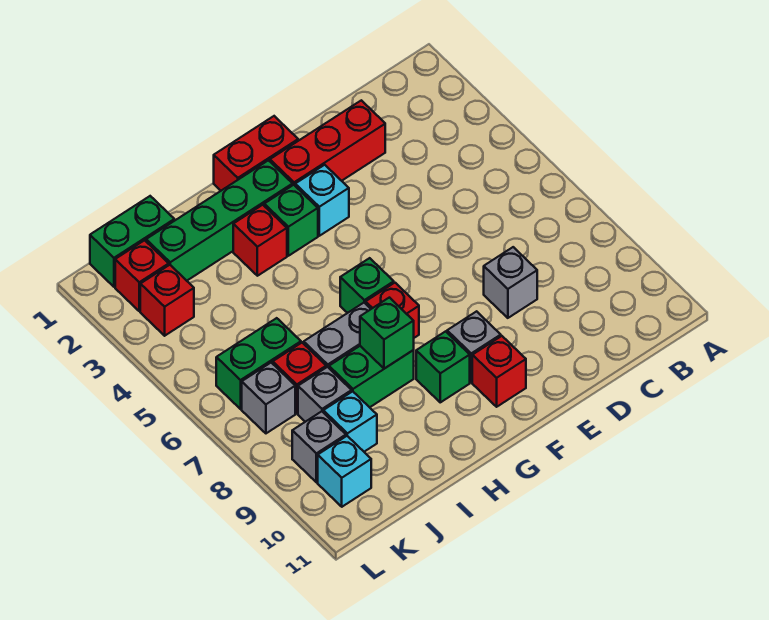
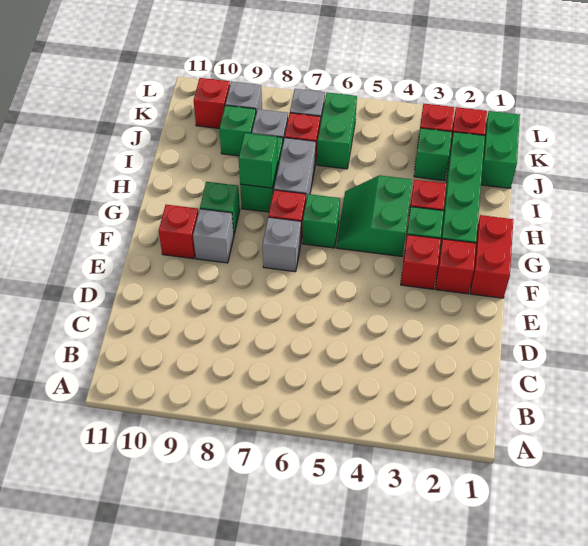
red brick D2:F2 level 1 -> red brick F2 level 1
grey brick D8 level 1 -> grey brick F7 level 1
cyan brick F3 level 1 -> red brick F3 level 1
none -> green slope G4:H5 level 1 top 4
none -> green brick J3 level 1
cyan brick J9 level 1 -> green brick J9 level 1
cyan brick K10 level 1 -> red brick K10 level 1

